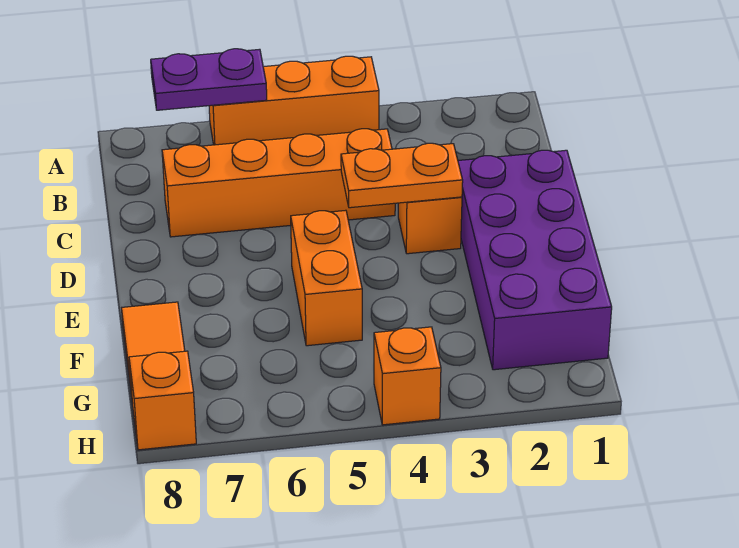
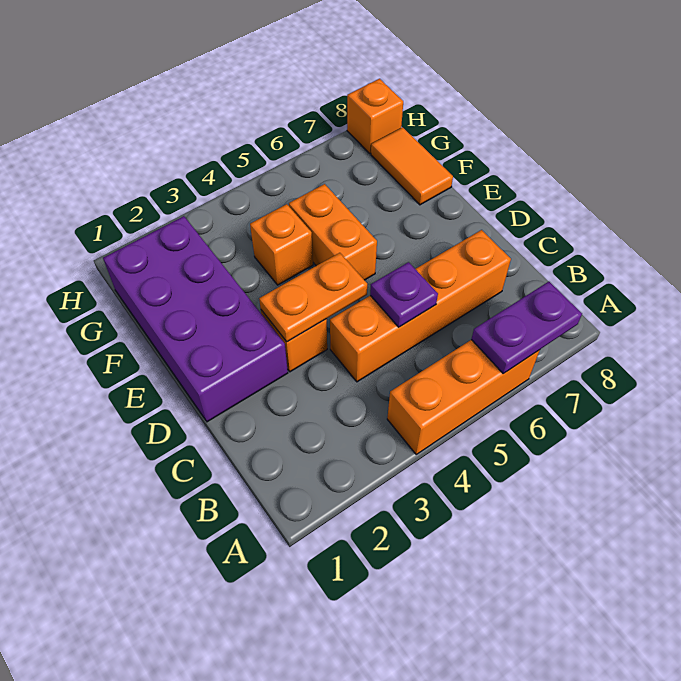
none -> purple plate C5 level 2
orange brick H4 level 1 -> orange brick F4 level 1

